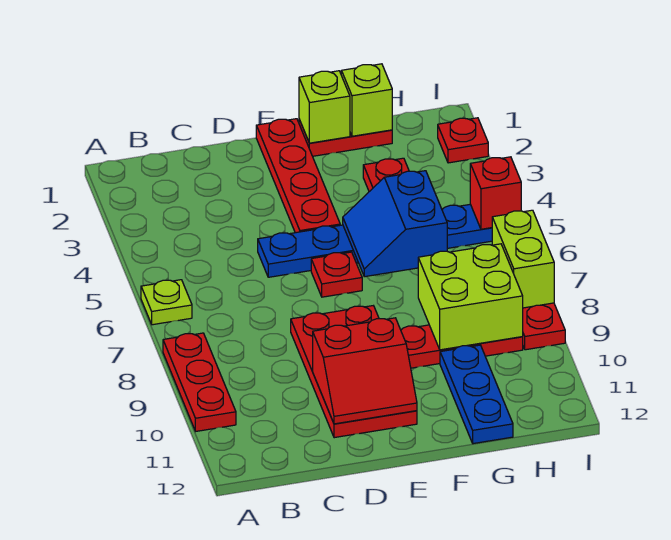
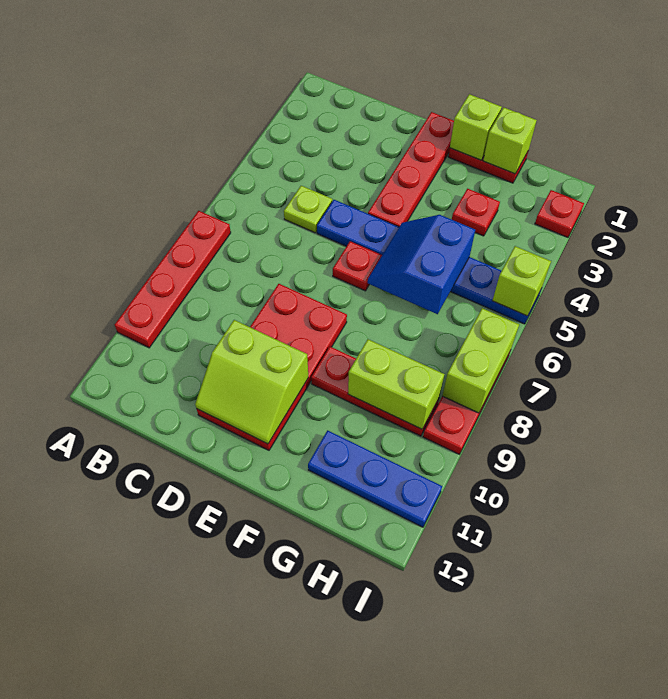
lime plate A6 level 1 -> lime plate C5 level 1
red plate A8:A10 level 1 -> red plate A7:A10 level 1
red slope D10:E11 level 2 top 10 -> lime slope D10:E11 level 2 top 10
lime brick G8:H9 level 2 -> lime brick G9:H9 level 2
blue plate G10:G12 level 1 -> blue plate G11:I11 level 1
red brick I5 level 2 -> lime brick I5 level 2

